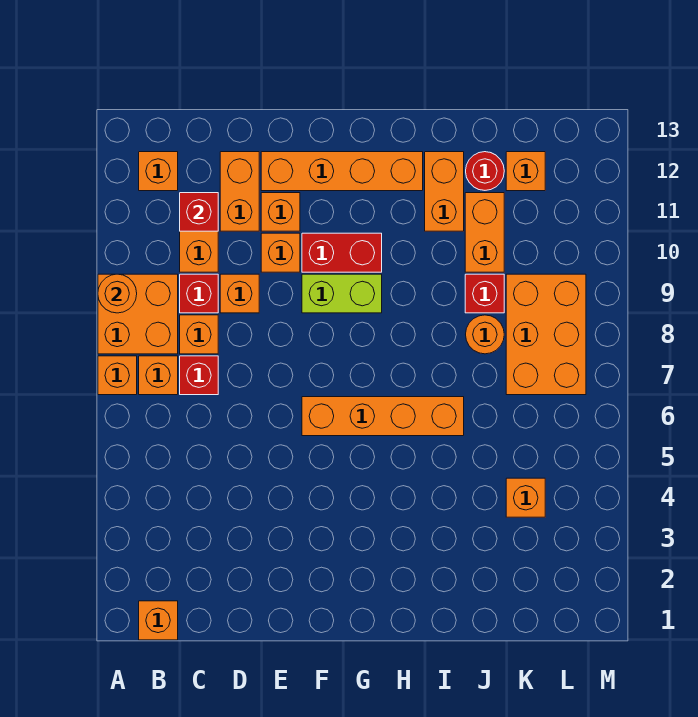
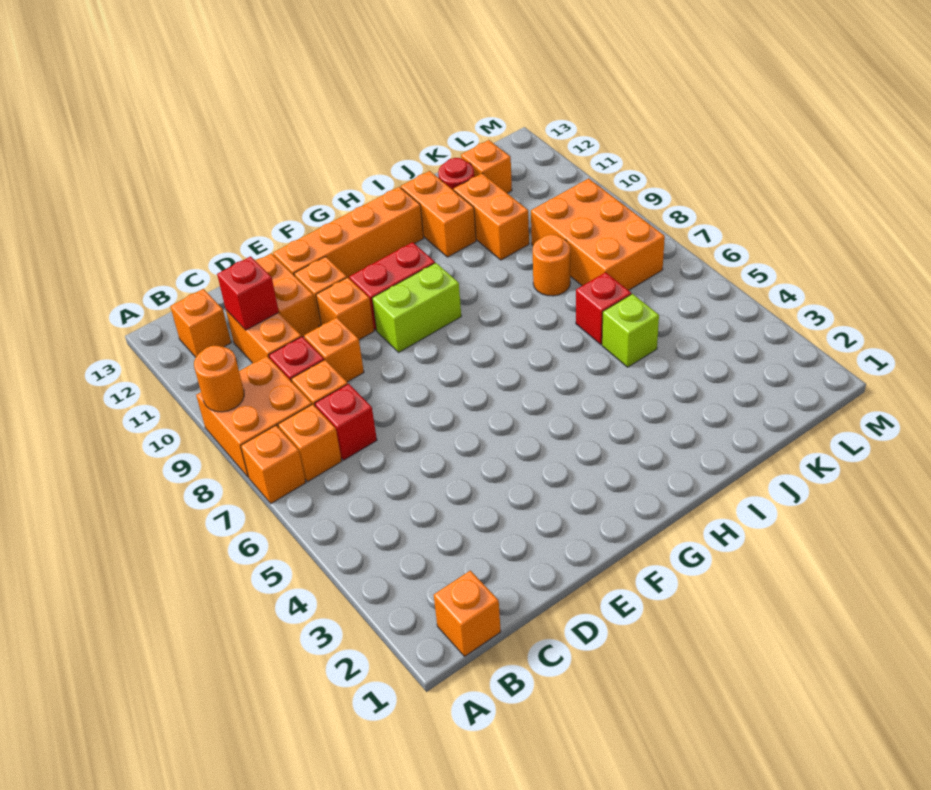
orange brick F6:I6 level 1 -> none
none -> lime brick J5 level 1
red brick J9 level 1 -> red brick J6 level 1
orange brick K4 level 1 -> none

